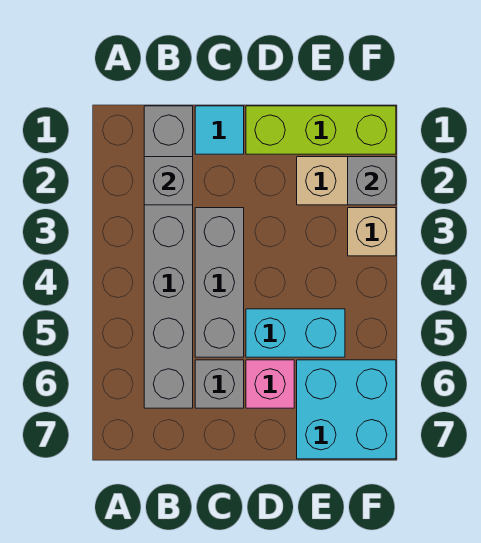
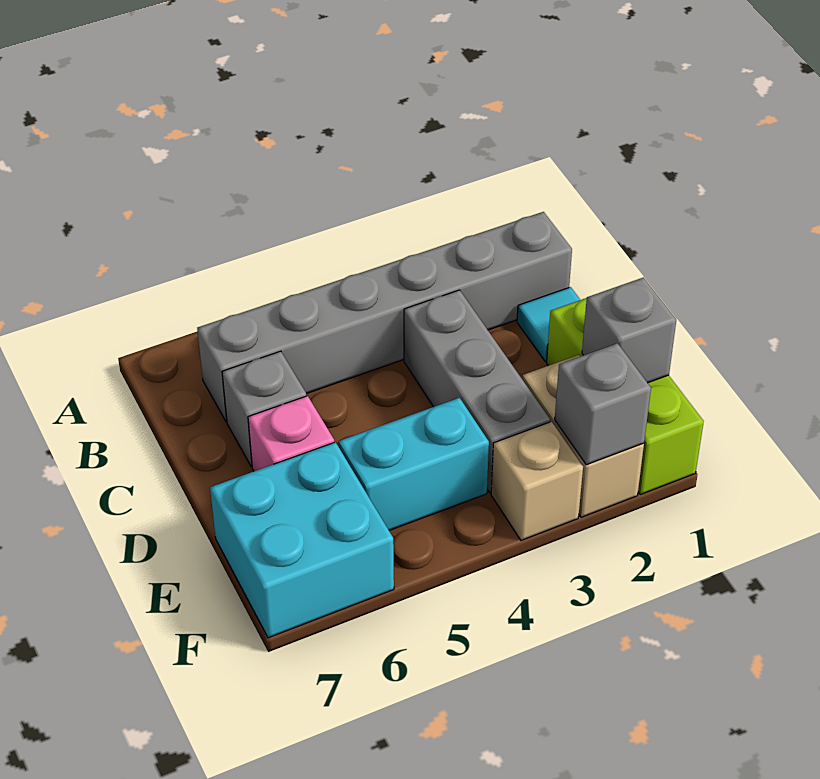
grey brick B2 level 2 -> grey brick E1 level 2
grey brick C3:C5 level 1 -> grey brick C3:E3 level 1
cyan brick D5:E5 level 1 -> cyan brick E4:E5 level 1

